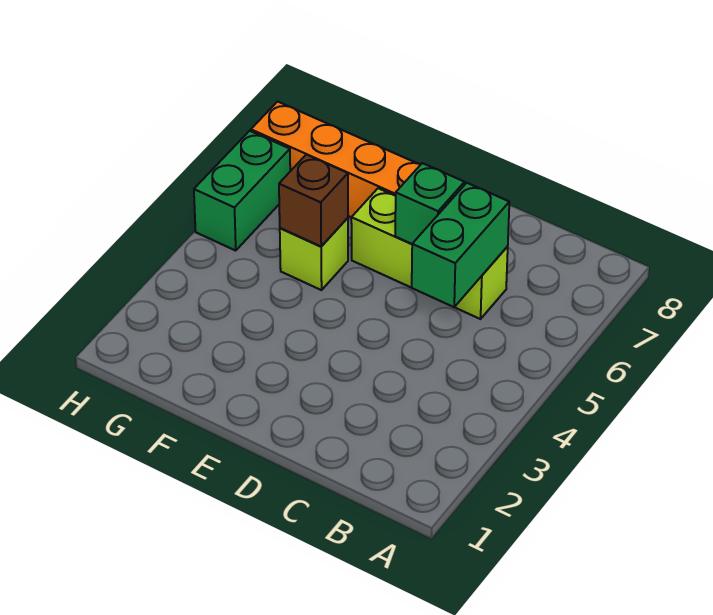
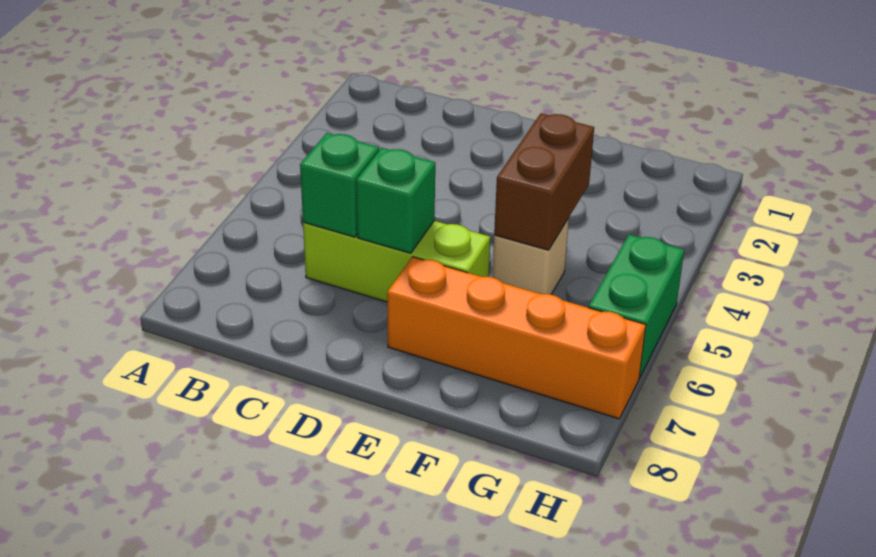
green brick C5:C6 level 2 -> green brick C6 level 2
lime brick F5 level 1 -> tan brick F5 level 1
brown brick F5 level 2 -> brown brick F4:F5 level 2

